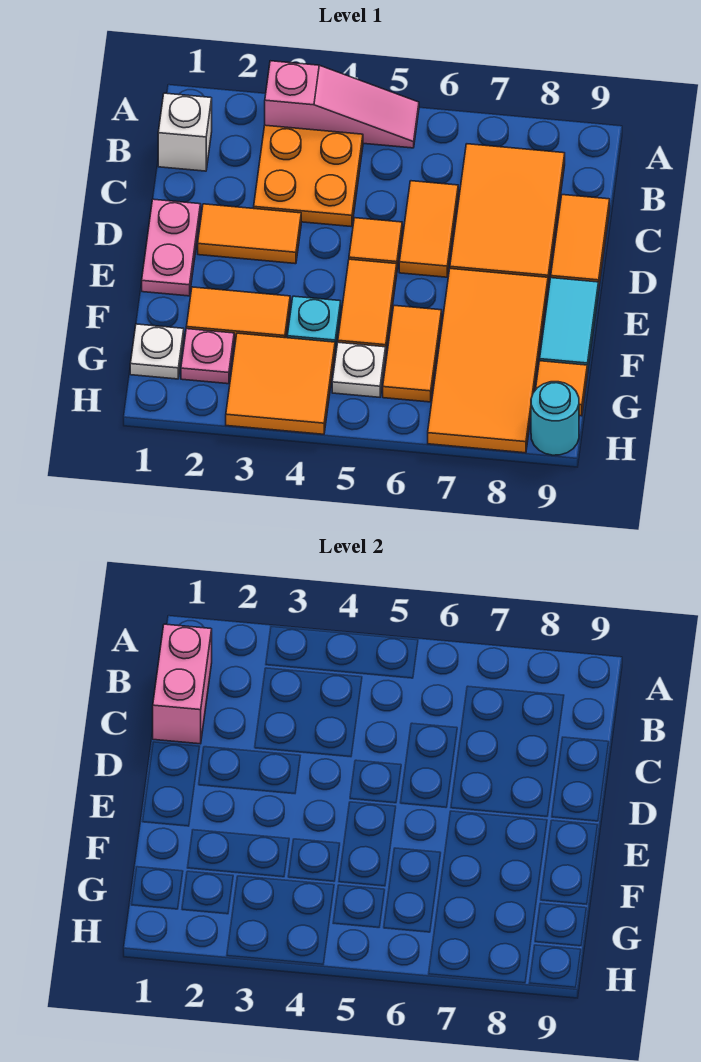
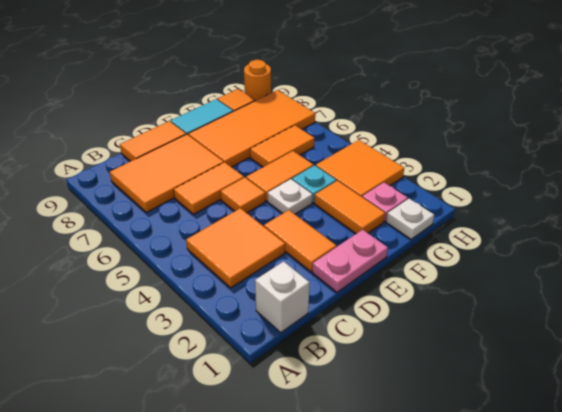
pink slope A3:A5 level 1 top 3 -> none
pink brick B1:C1 level 2 -> none
orange plate B3:C4 level 1 -> orange tile B3:C4 level 1
white plate G5 level 1 -> white plate E4 level 1
cyan round brick H9 level 1 -> orange round brick H9 level 1

